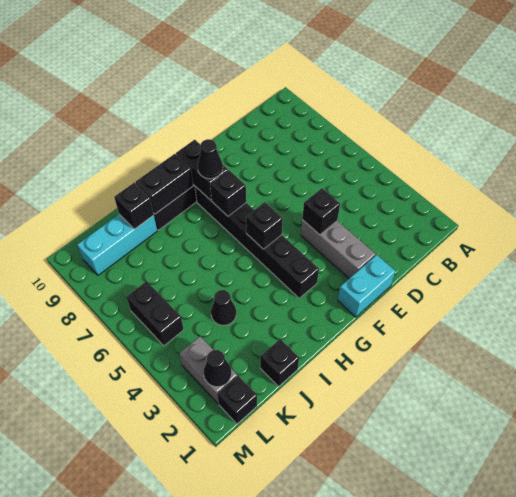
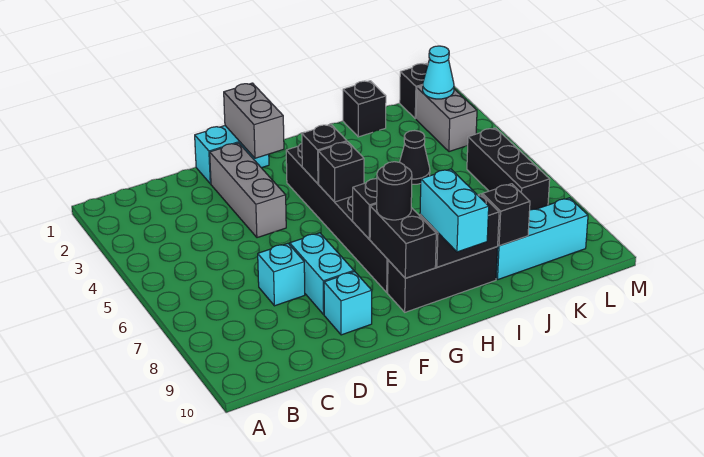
none -> cyan brick D7 level 1
black brick E4 level 2 -> black brick G4 level 2
none -> cyan brick E7:E8 level 1
none -> cyan brick E9 level 1
none -> grey brick F1:F2 level 2
black cone G8 level 3 -> black round brick G8 level 3
none -> cyan brick H9:H10 level 3
black cone L2 level 2 -> cyan cone L2 level 2
black brick L5:L6 level 1 -> black brick L5:L7 level 1

